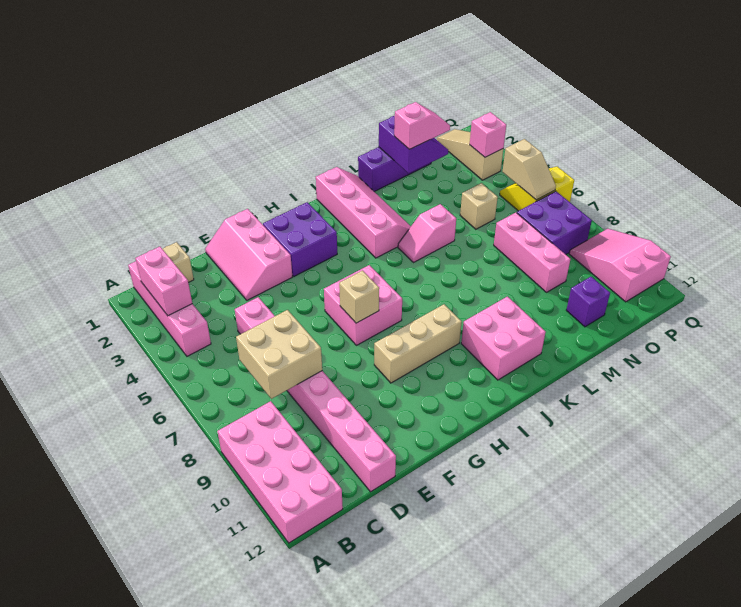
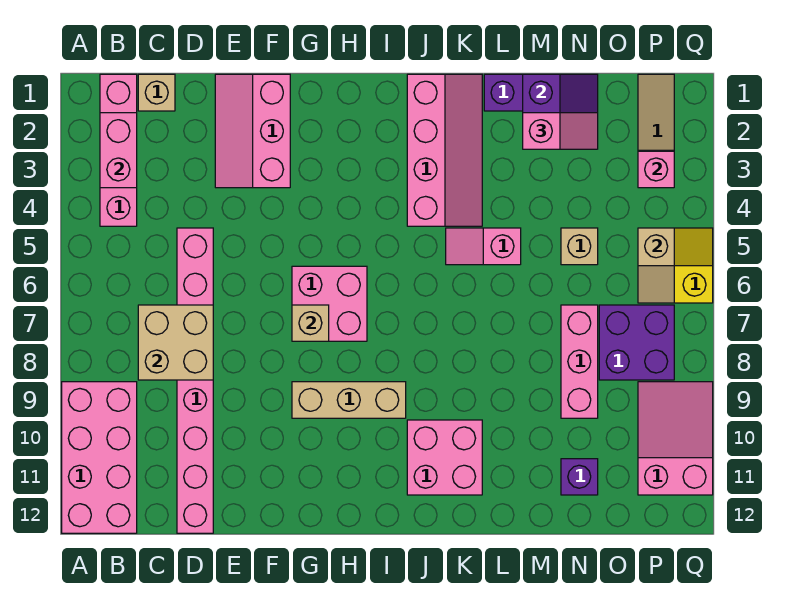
purple brick G2:H3 level 1 -> none

